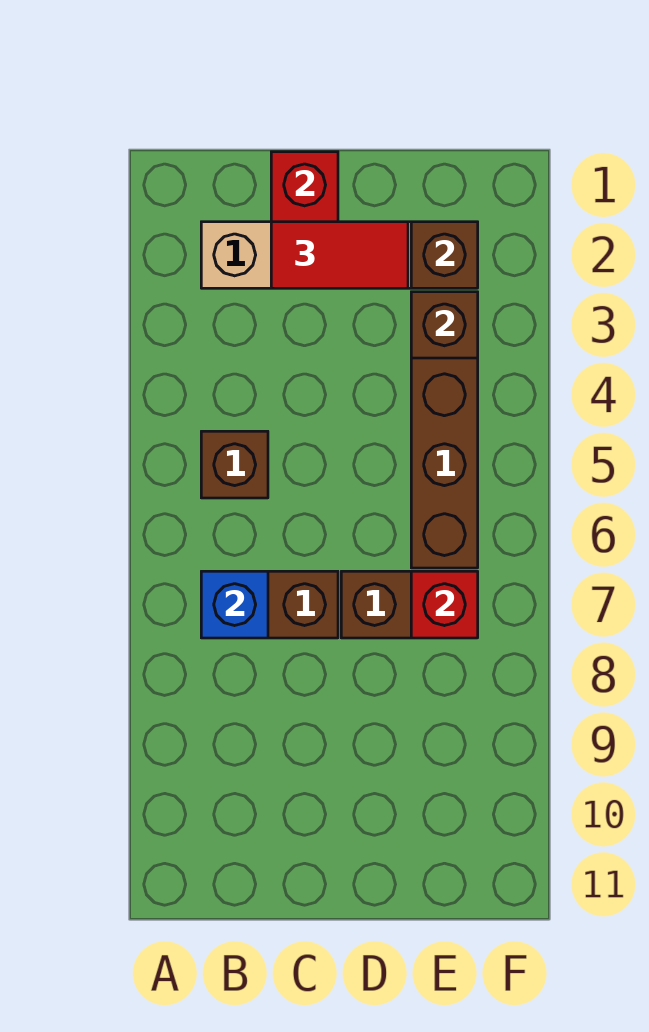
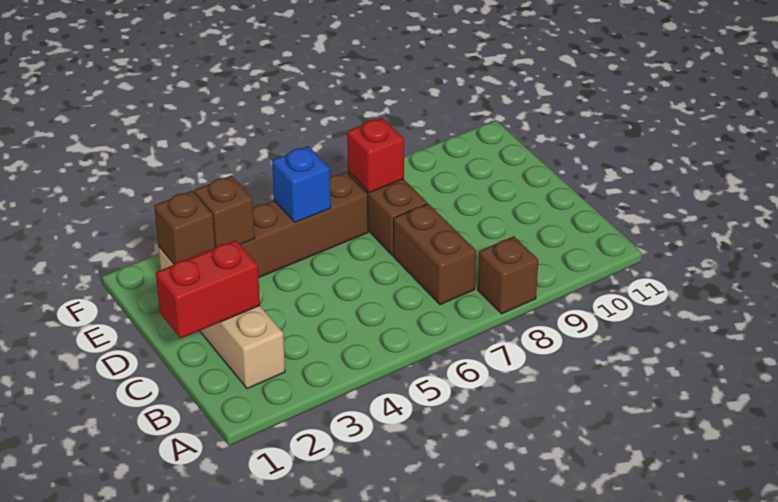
brown brick B5 level 1 -> brown brick A8 level 1
blue brick B7 level 2 -> blue brick E5 level 2
red tile C2:D2 level 3 -> none

